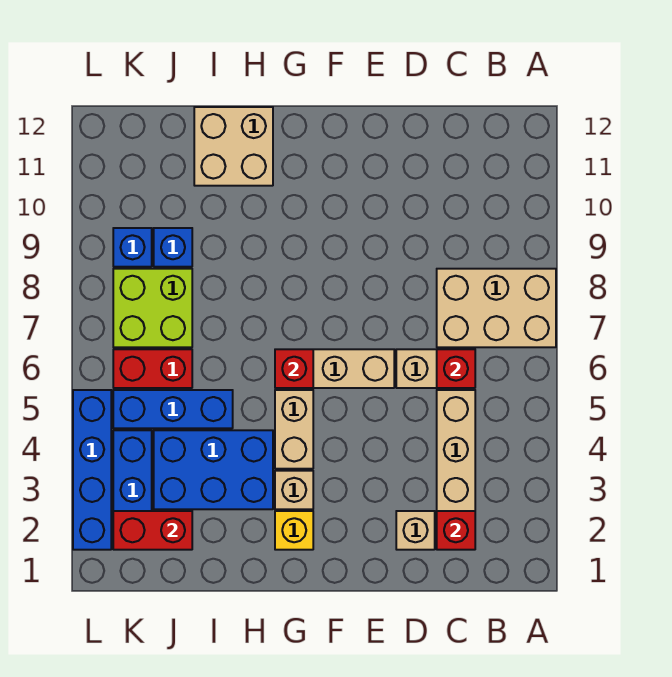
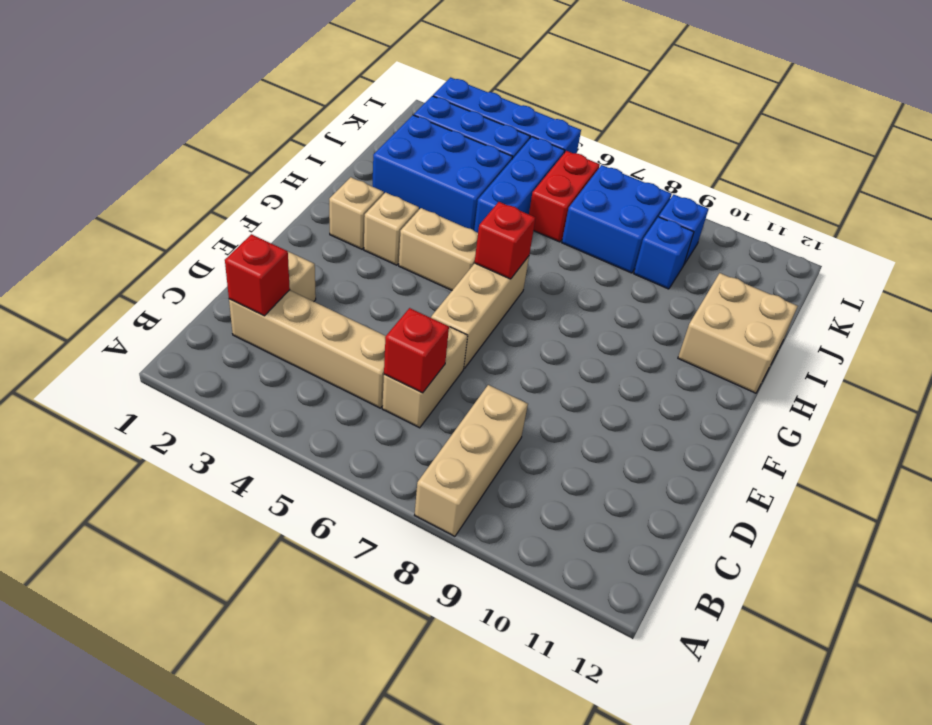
tan brick A7:C8 level 1 -> tan brick A8:C8 level 1
yellow brick G2 level 1 -> tan brick G2 level 1
blue brick H3:J4 level 1 -> blue brick I2:J4 level 1
red brick J2:K2 level 2 -> none
lime brick J7:K8 level 1 -> blue brick J7:K8 level 1

